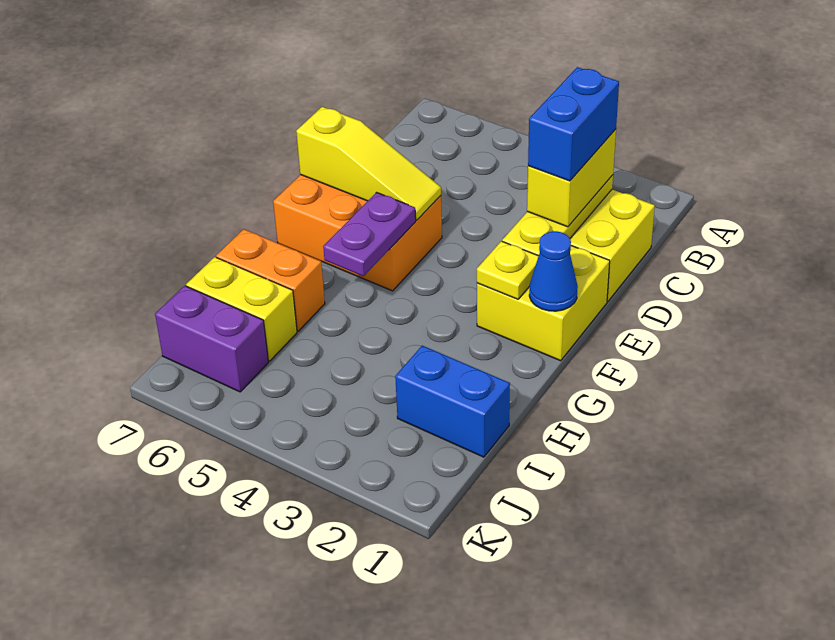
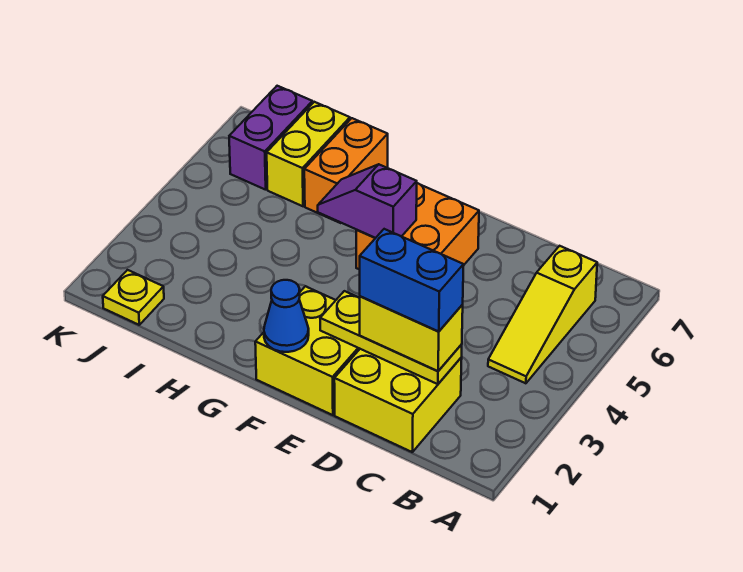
orange brick E5:F7 level 1 -> orange brick E5:F6 level 1
yellow slope E5:E7 level 2 top 7 -> yellow slope B4:B6 level 1 top 6
yellow plate F2 level 2 -> yellow plate J1 level 1
purple plate F5:G5 level 2 -> purple slope F5:G5 level 2 top F
blue brick I1:I2 level 1 -> none

